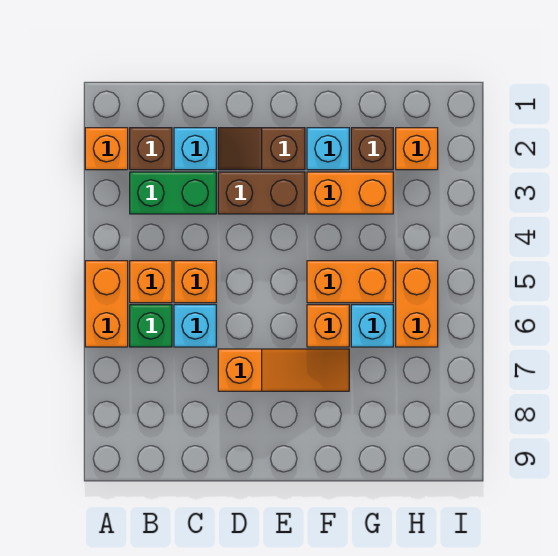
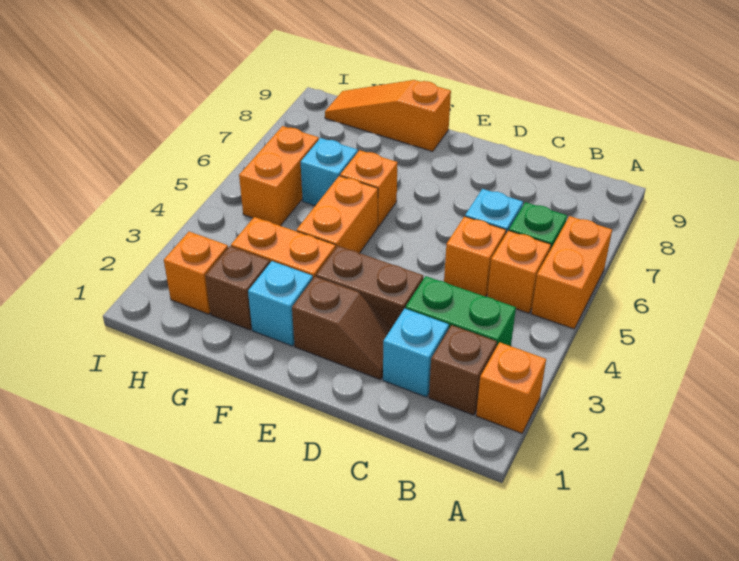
orange slope D7:F7 level 1 top D -> orange slope F9:H9 level 1 top F
orange brick F5:G5 level 1 -> orange brick F4:F5 level 1

